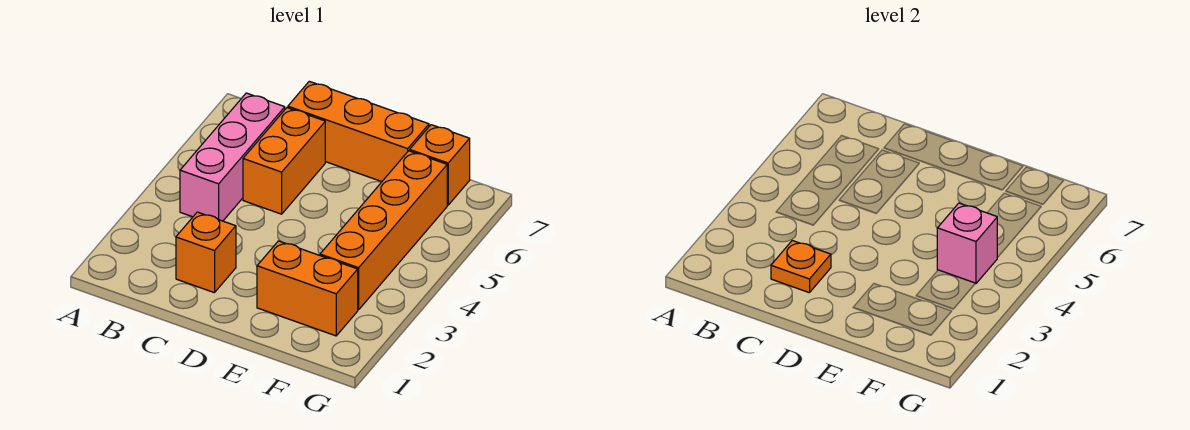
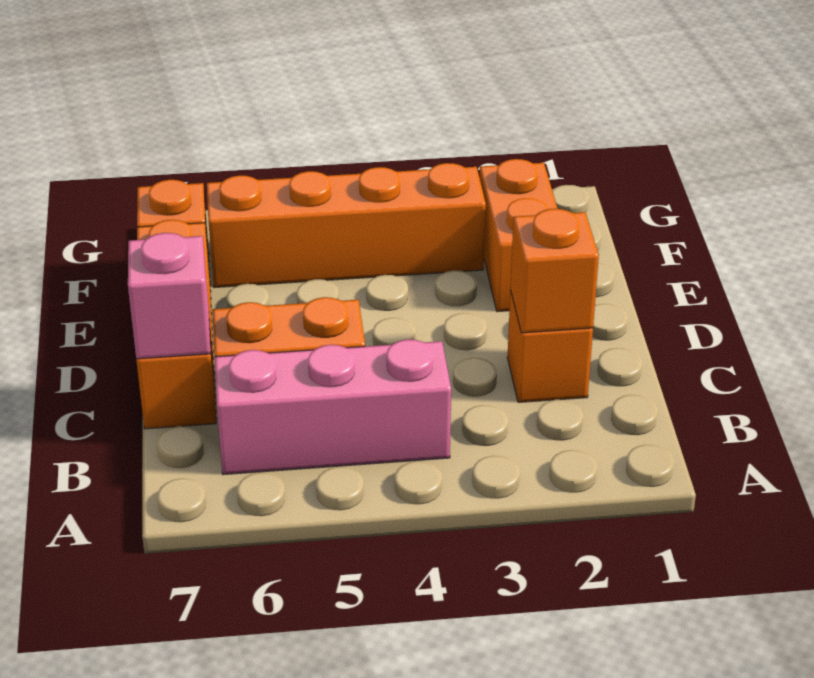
orange plate C2 level 2 -> orange brick C2 level 2
pink brick F4 level 2 -> pink brick C7 level 2

